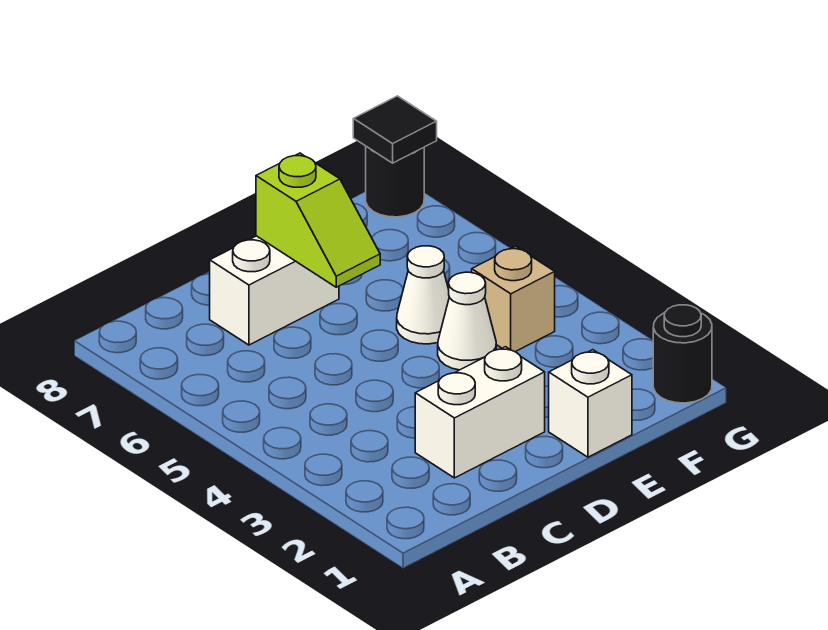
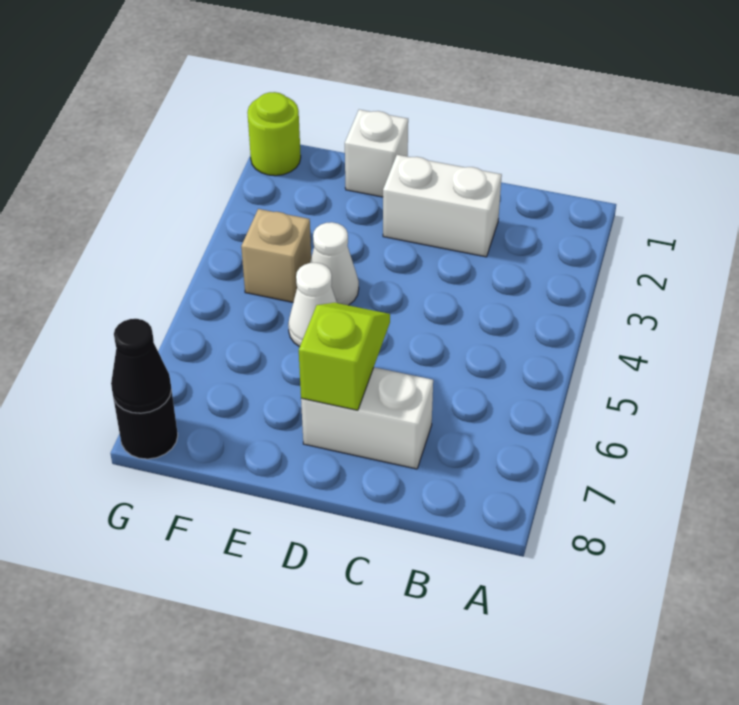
black round brick G1 level 1 -> lime round brick G1 level 1
black tile G8 level 2 -> black cone G8 level 2

